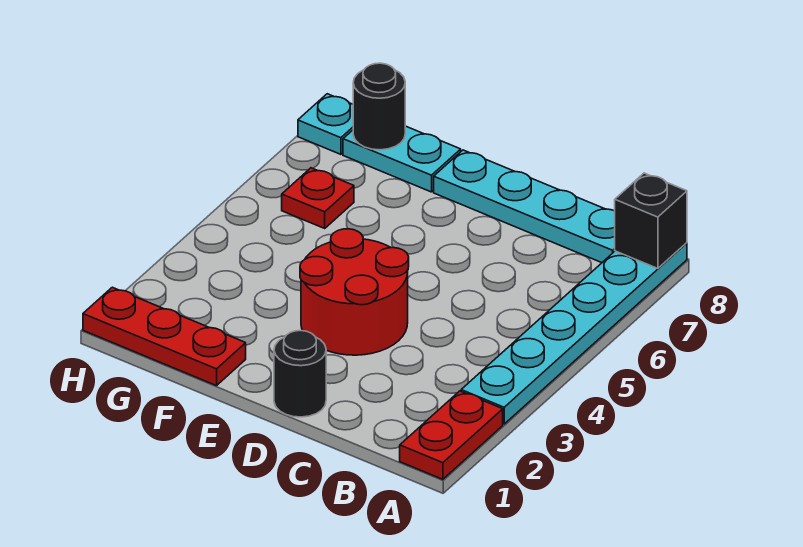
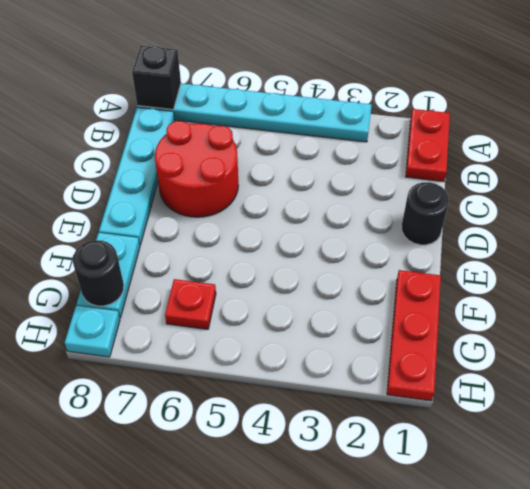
red plate A1:A2 level 1 -> red plate A1:B1 level 1
red round brick D3:E4 level 1 -> red round brick C6:D7 level 1

